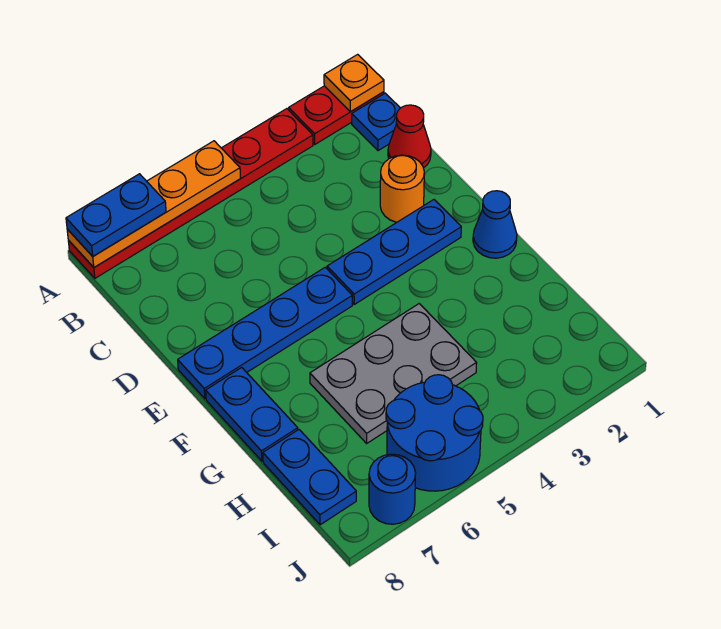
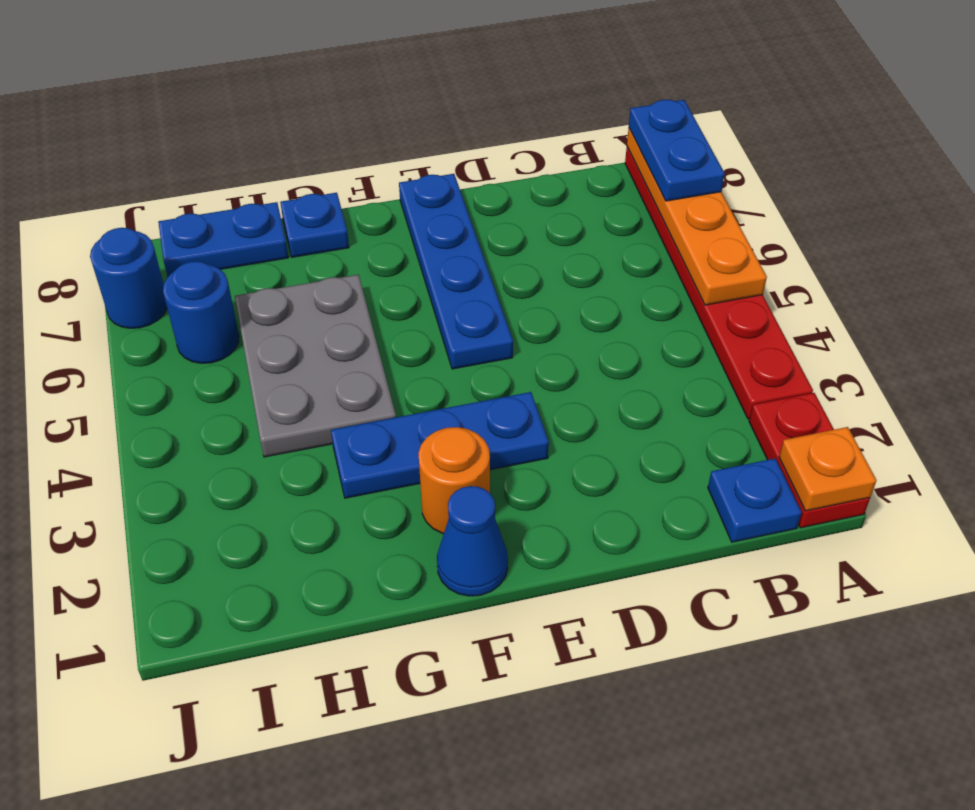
red cone C1 level 1 -> none
orange round brick D2 level 1 -> orange round brick F2 level 1
blue plate E2:E4 level 1 -> blue plate E3:G3 level 1
blue plate F8:G8 level 1 -> blue plate G8 level 1
blue round brick I5:J6 level 1 -> blue round brick I6 level 1

